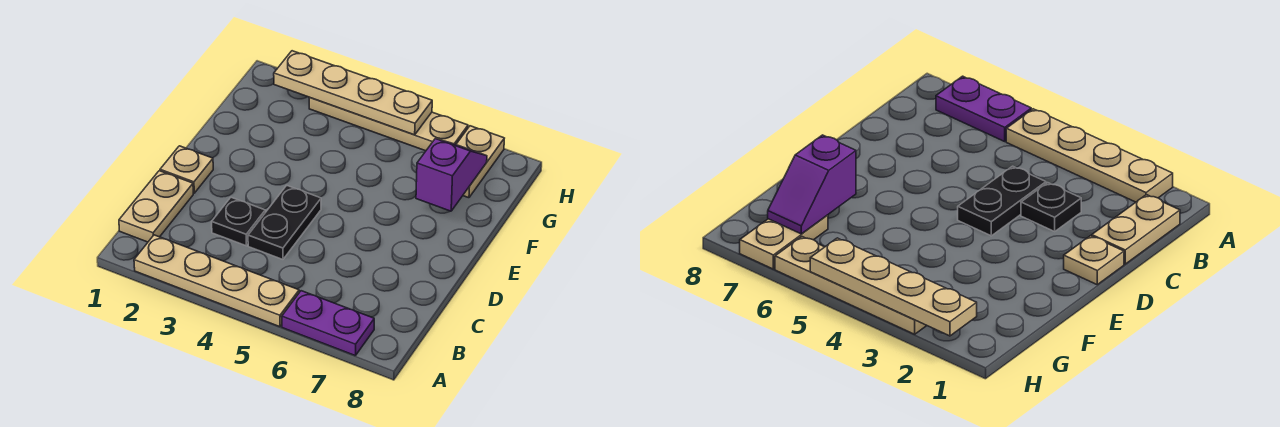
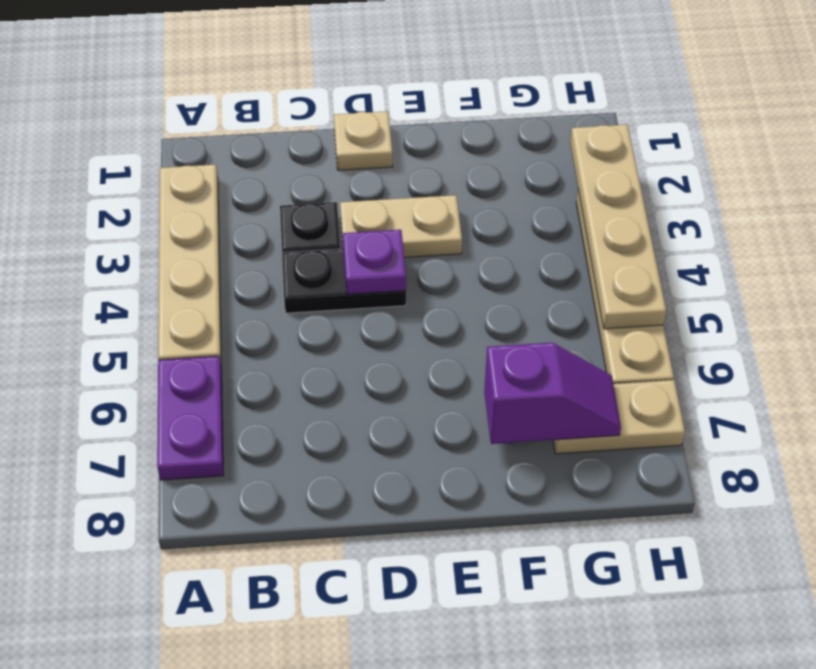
tan plate B1:C1 level 1 -> tan plate D3:E3 level 1
none -> purple plate D4 level 2

